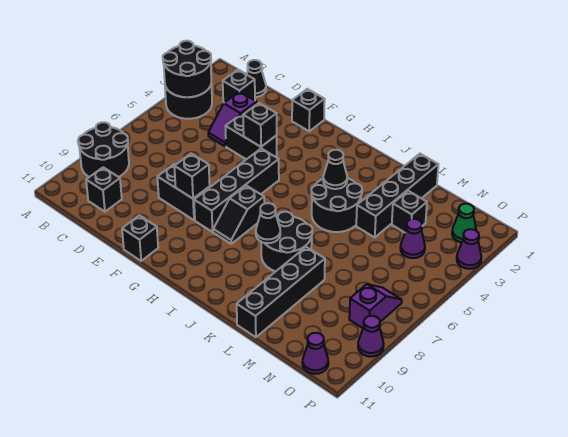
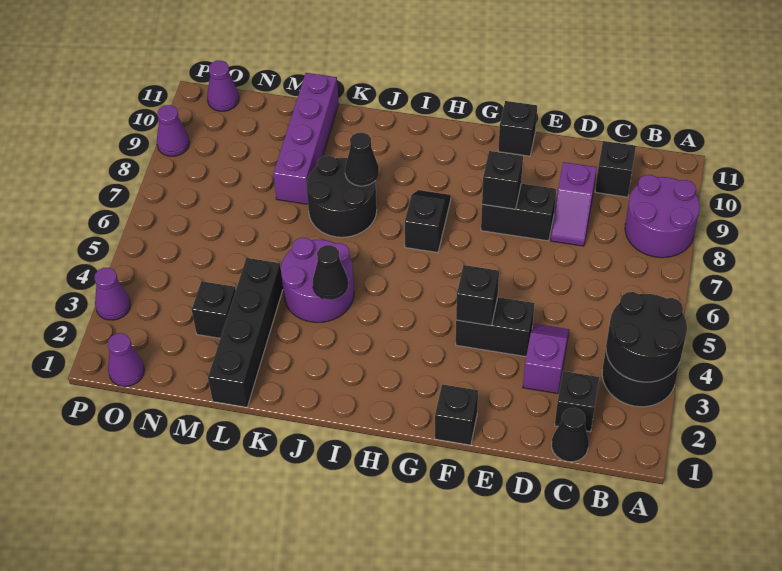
black round brick A8:B9 level 1 -> purple round brick A8:B9 level 1
black brick G5:G8 level 1 -> none
black round brick J4:K5 level 1 -> purple round brick J4:K5 level 1
black brick L8:L11 level 1 -> purple brick L8:L11 level 1
purple cone N4 level 1 -> purple cone O1 level 1
green cone O2 level 1 -> none
purple slope O7:O8 level 1 top 8 -> purple slope D8:D9 level 1 top 9

